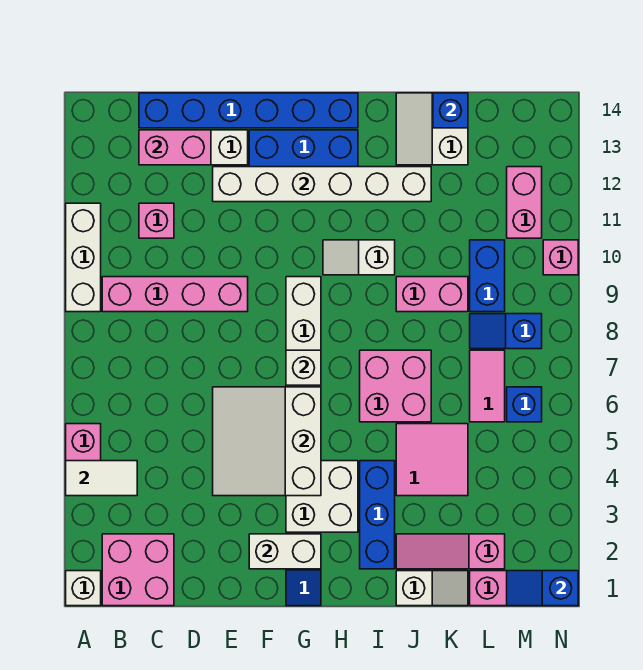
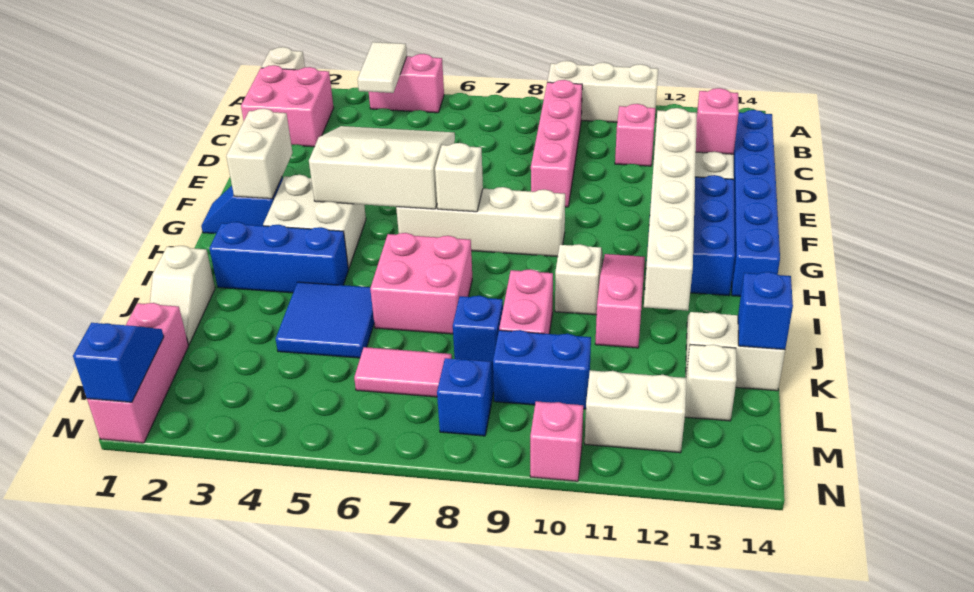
pink brick C13:D13 level 2 -> pink brick D13 level 2
pink slope J2:L2 level 1 top L -> pink slope H11:J11 level 1 top J
pink tile J4:K5 level 1 -> blue tile J4:K5 level 1
none -> white brick L13 level 1
blue brick M6 level 1 -> blue brick K8 level 1
pink brick M11:M12 level 1 -> white brick M11:M12 level 1

